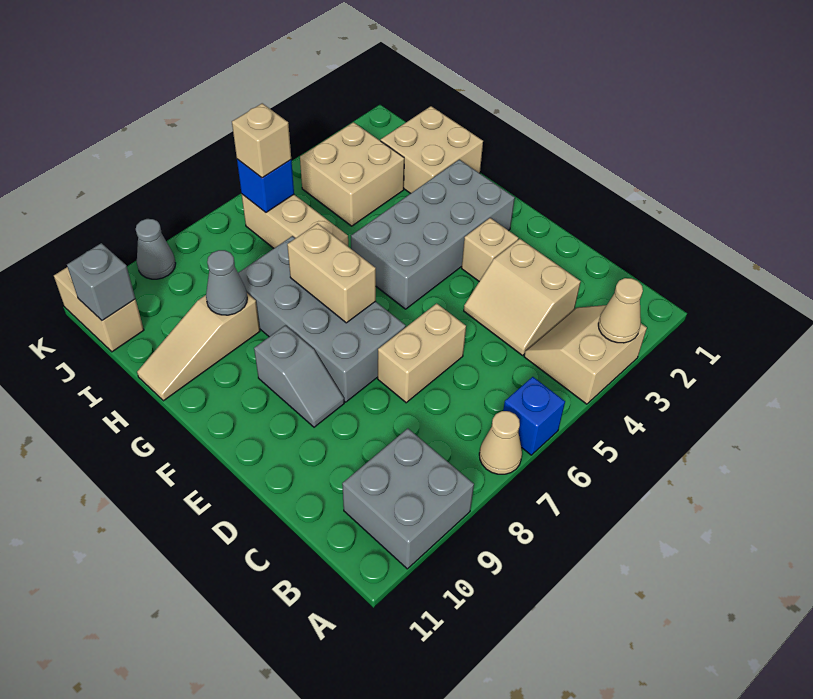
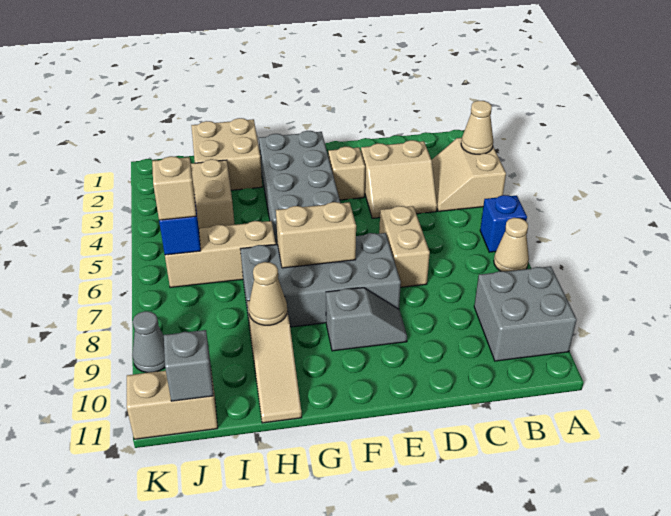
grey cone H9 level 2 -> tan cone H9 level 2

